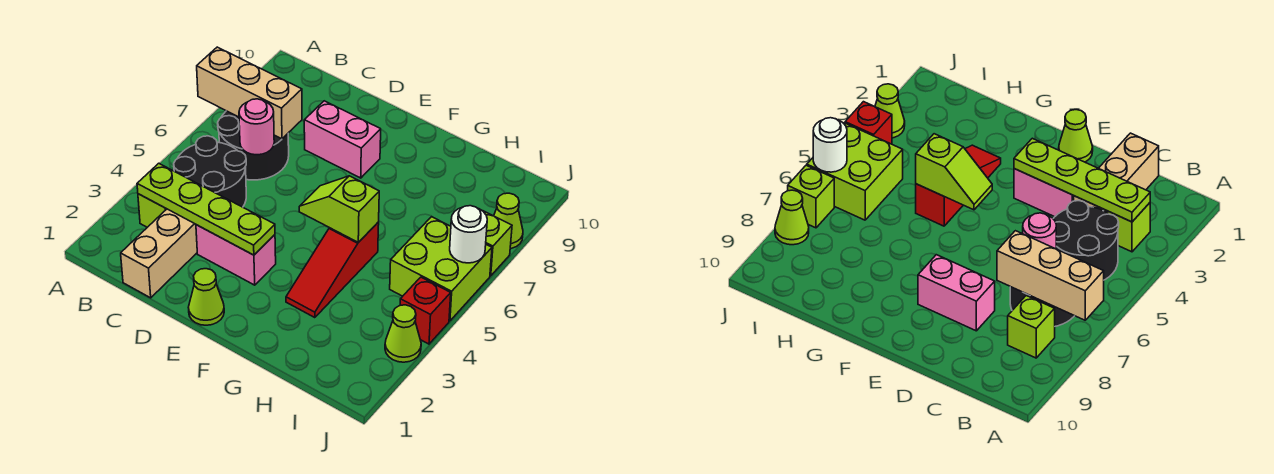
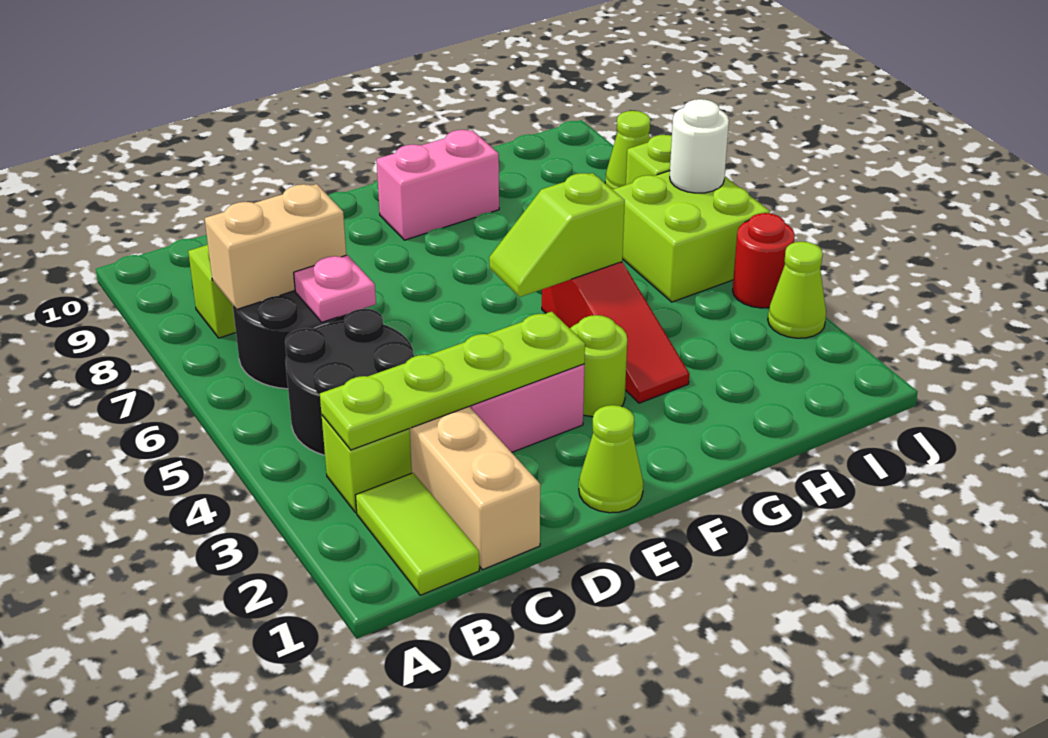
tan brick A7:C7 level 2 -> tan brick B7:C7 level 2
none -> lime tile B1:B2 level 1
pink round brick C6 level 2 -> pink plate C6 level 2
pink brick D8:E8 level 1 -> pink brick F9:G9 level 1
none -> lime round brick F3 level 1
red brick J4 level 1 -> red round brick J4 level 1

